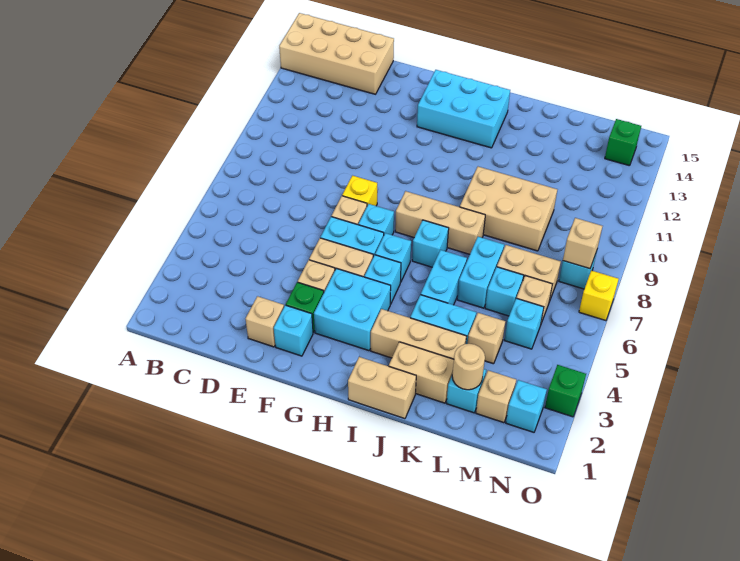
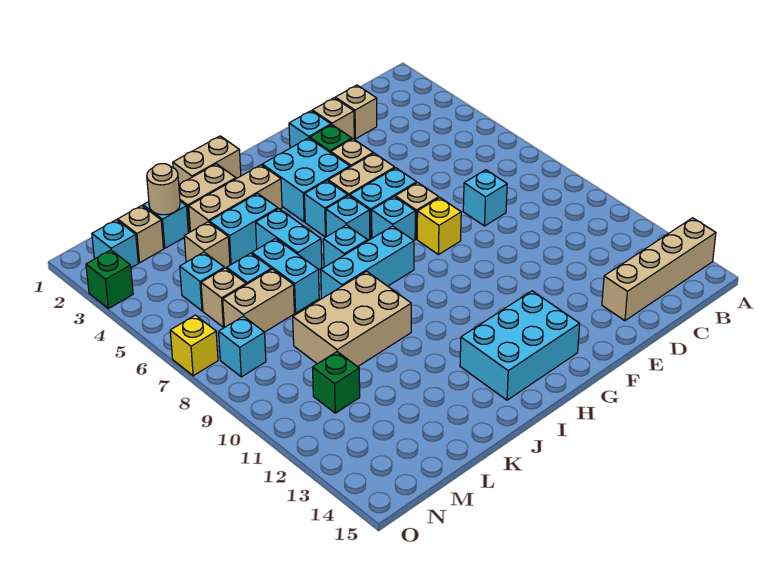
tan brick A14:D15 level 1 -> tan brick A14:D14 level 1
none -> cyan brick D8 level 1
tan brick H8:J8 level 1 -> cyan brick H8:J8 level 1
tan brick N8 level 2 -> tan brick D2 level 1
green brick N14 level 1 -> green brick M11 level 1

